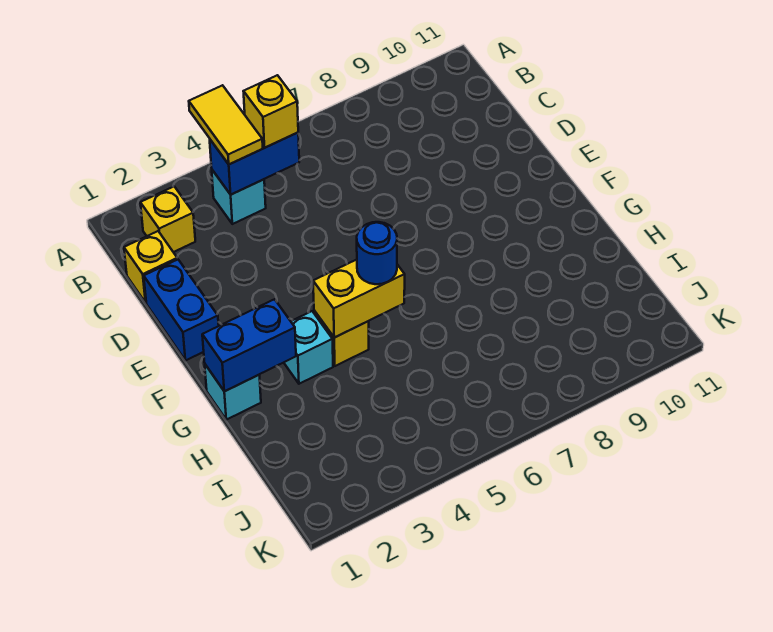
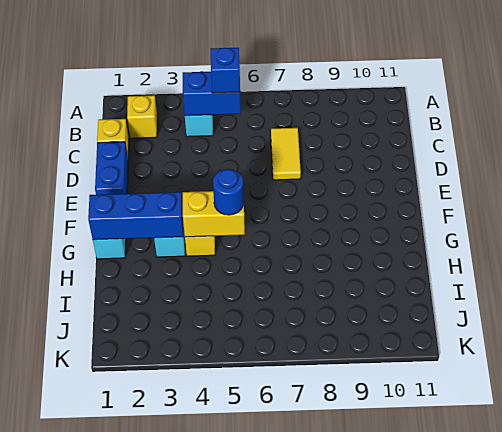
yellow tile A4:B4 level 3 -> yellow tile C7:D7 level 1
yellow brick B5 level 3 -> blue brick B5 level 3
blue brick G1:G2 level 2 -> blue brick G1:G3 level 2

